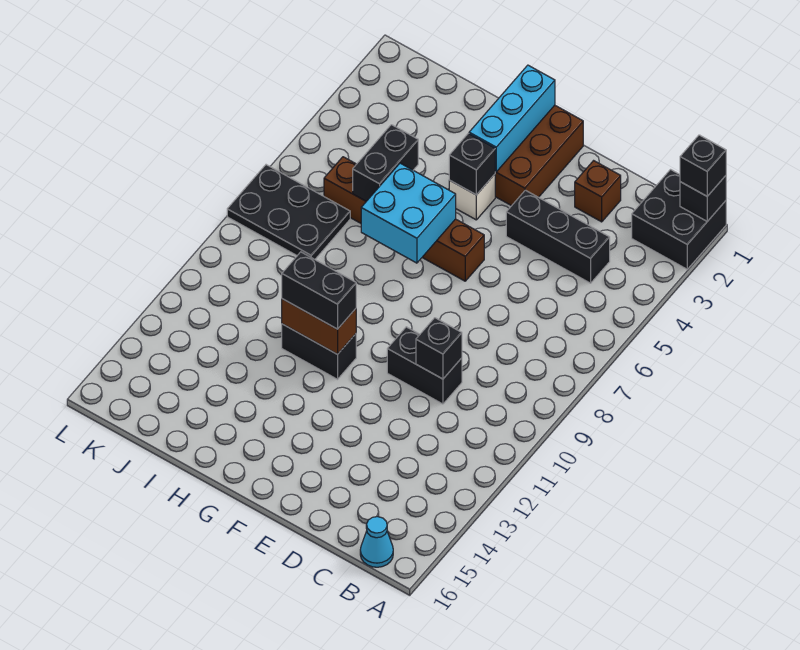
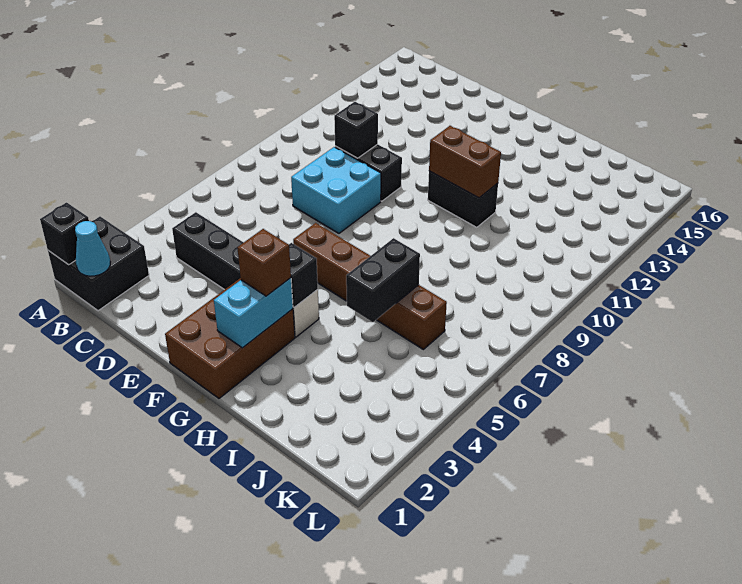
black brick A1 level 3 -> none
cyan cone B16 level 1 -> cyan cone B1 level 2
brown brick D2 level 1 -> brown brick G3 level 3
cyan brick G1:G3 level 2 -> cyan brick G2:G3 level 2
cyan brick G6:H7 level 2 -> cyan brick D8:E9 level 1
black brick G11:H11 level 3 -> none
black plate J7:L8 level 1 -> none

